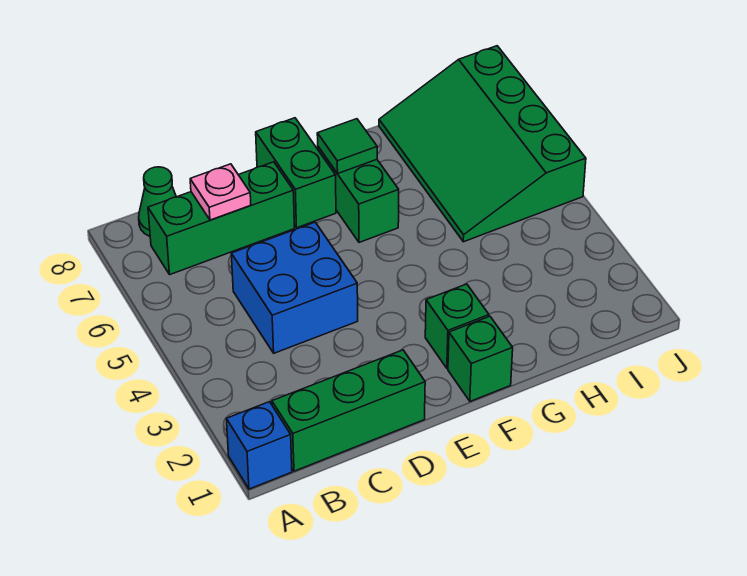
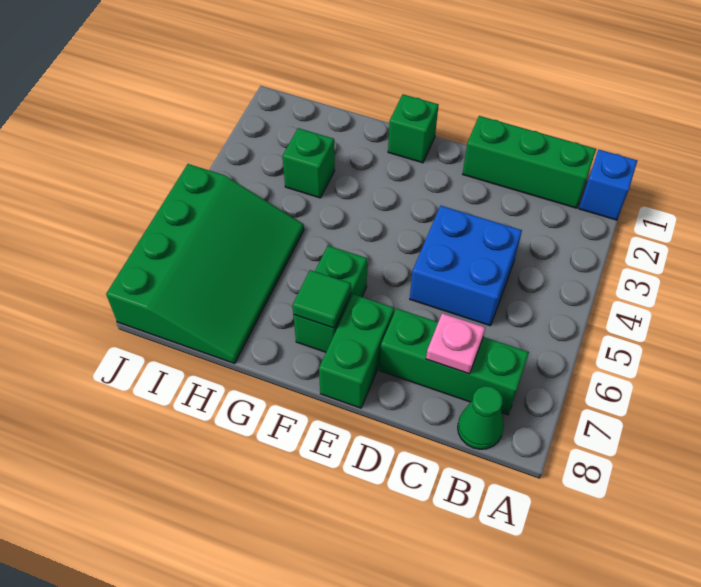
green brick F2 level 1 -> green brick H3 level 1

